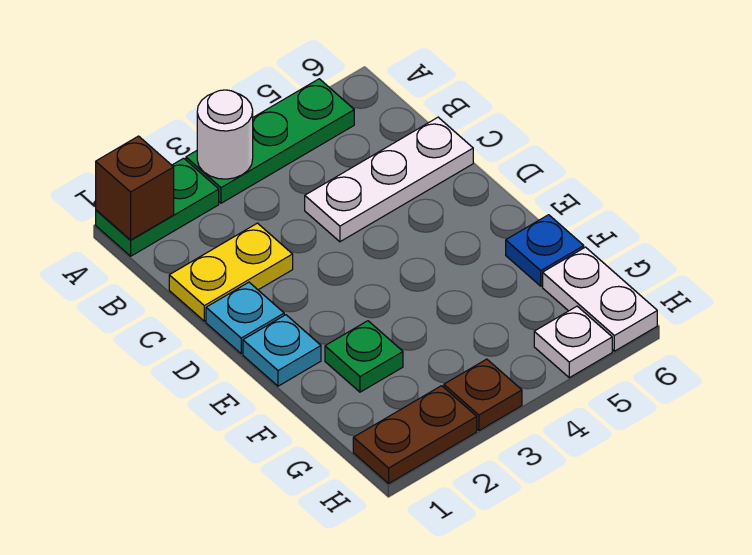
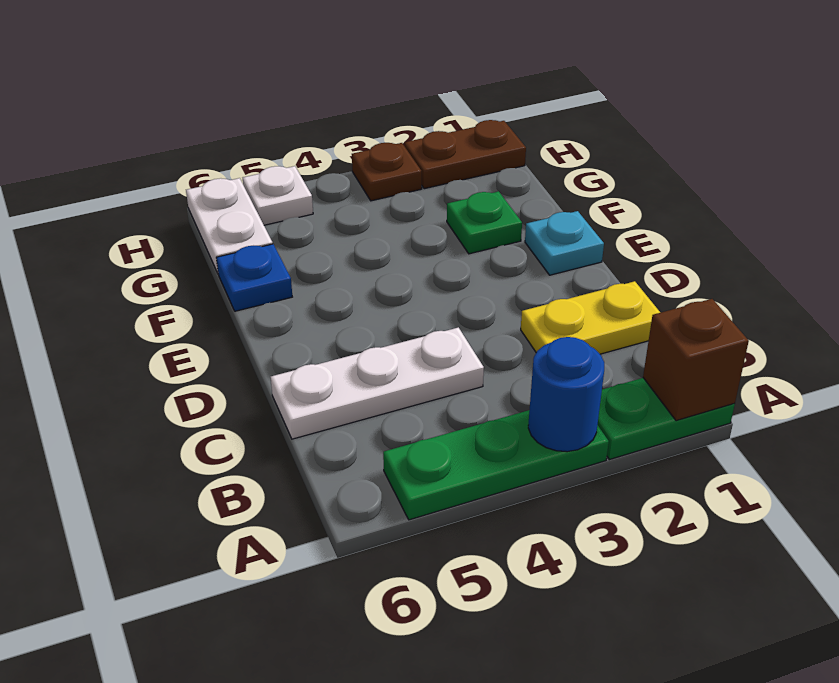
white round brick A3 level 2 -> blue round brick A3 level 2
cyan plate D1 level 1 -> none

